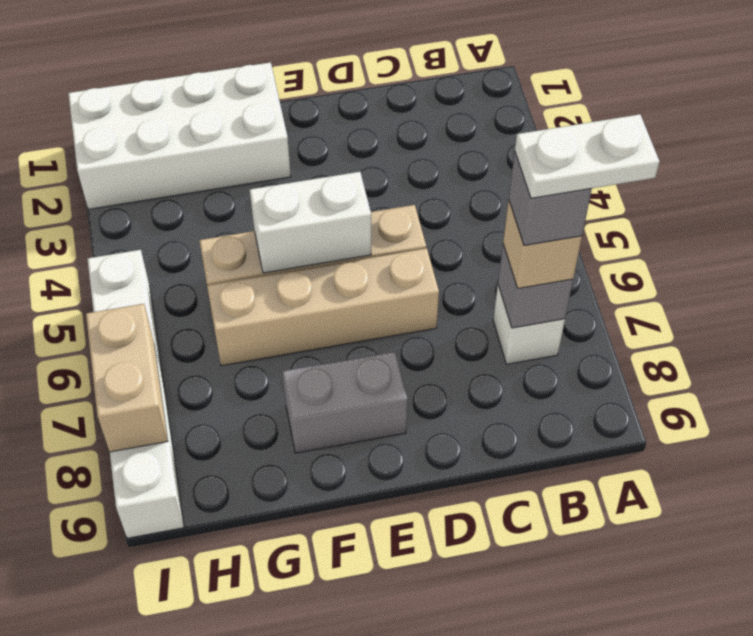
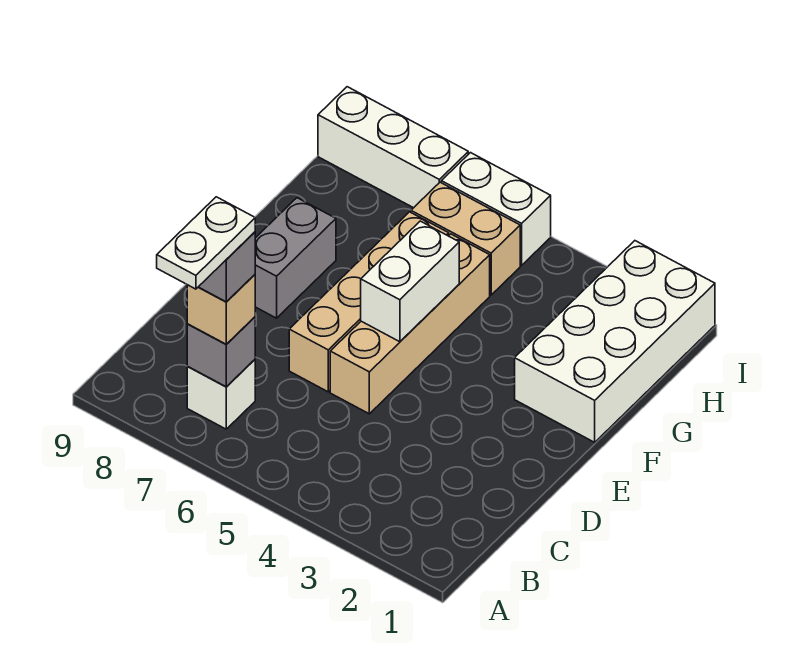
tan brick I7:I8 level 2 -> tan brick H5:H6 level 1

